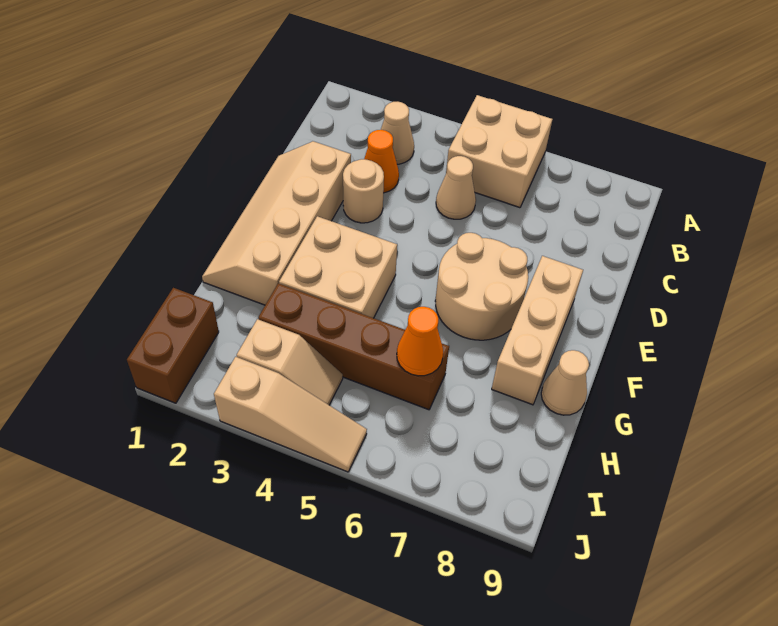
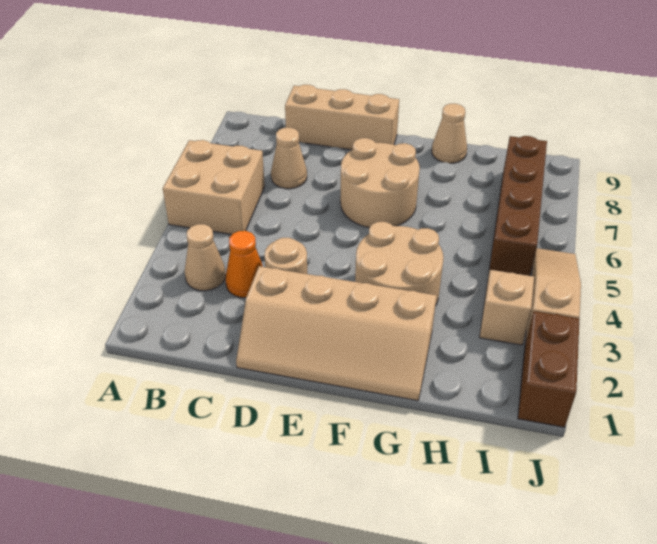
tan cone C5 level 1 -> tan cone C7 level 1
tan brick E8:G8 level 1 -> tan brick C9:E9 level 1
tan brick F3:G4 level 1 -> tan round brick F3:G4 level 1
brown brick H3:H6 level 1 -> brown brick I5:I8 level 1
orange cone H6 level 2 -> none
brown brick I1:J1 level 1 -> brown brick J1:J2 level 1

